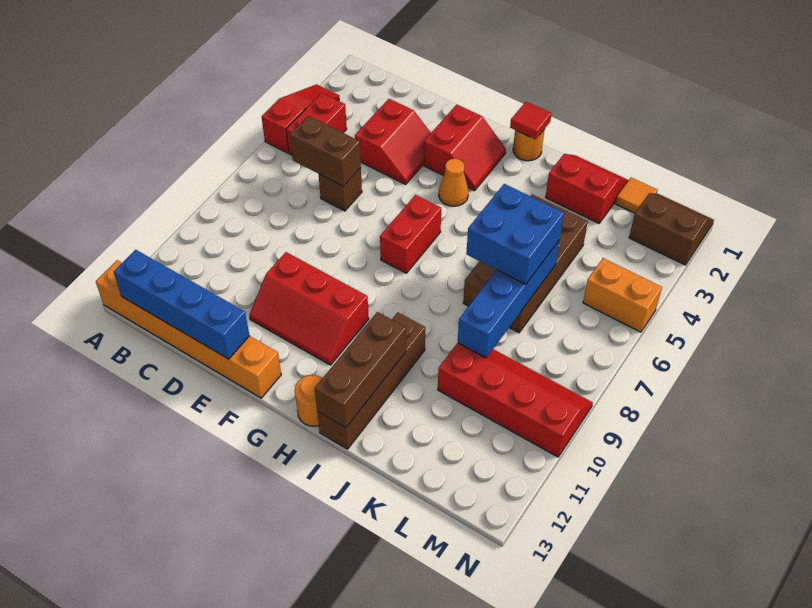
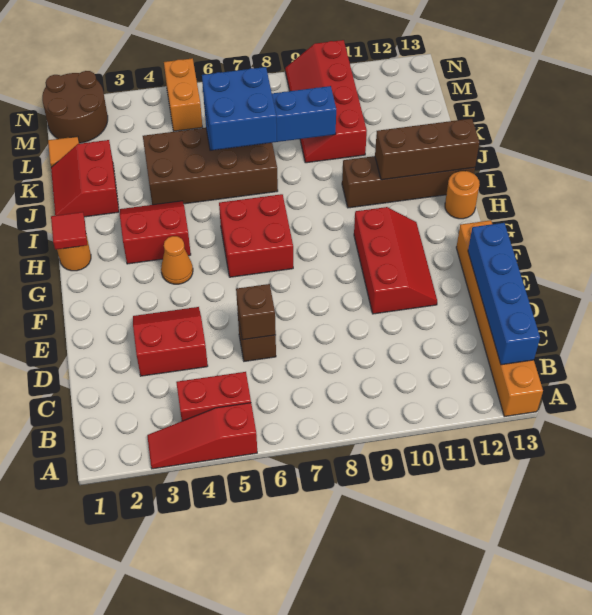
brown brick C6:D6 level 2 -> brown brick D6 level 2
red slope F2:G3 level 1 top F -> red slope H3:I4 level 1 top H
red brick G6:G7 level 1 -> red brick G6:H7 level 1
brown slope M1:N2 level 1 top 2 -> brown round brick M1:N2 level 1

